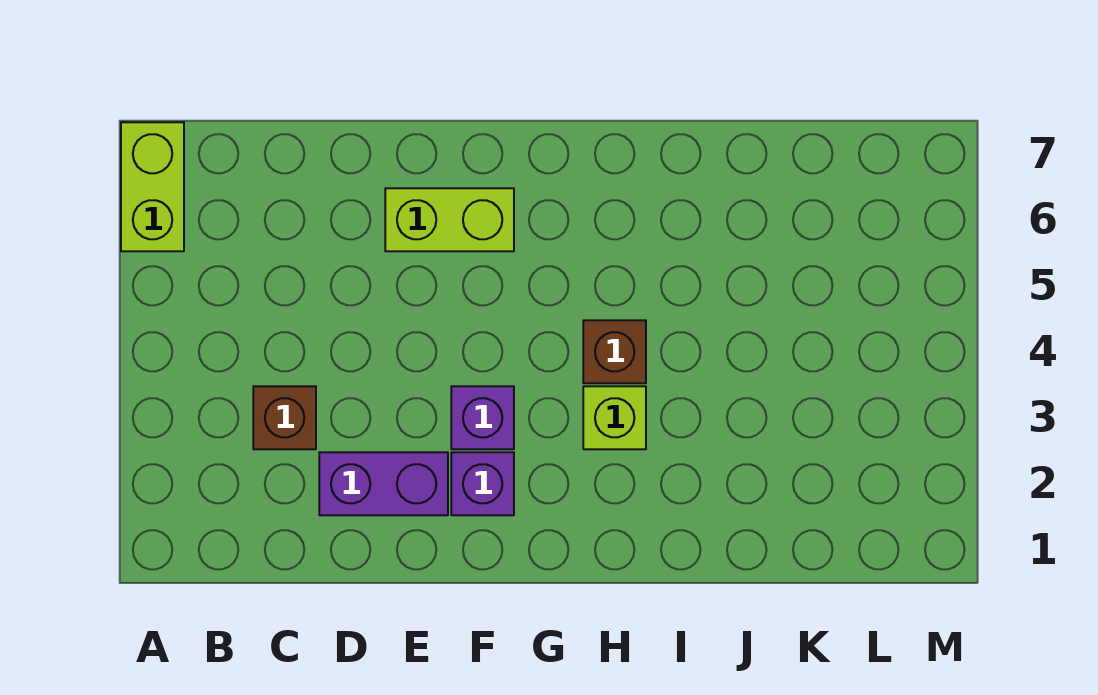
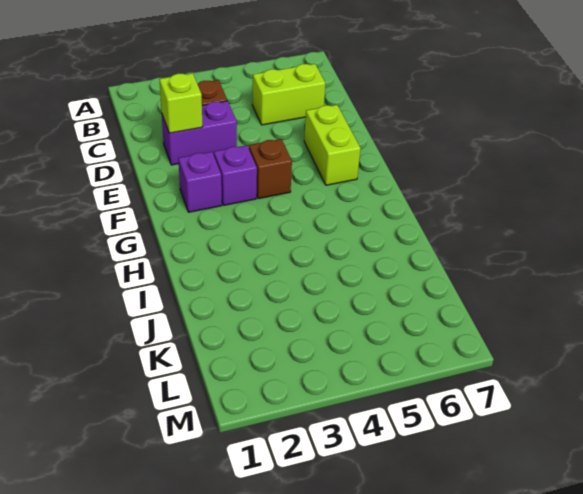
lime brick A6:A7 level 1 -> lime brick C5:C6 level 1
purple brick D2:E2 level 1 -> purple brick D2:D3 level 1
lime brick H3 level 1 -> lime brick D2 level 2
brown brick H4 level 1 -> brown brick F4 level 1

